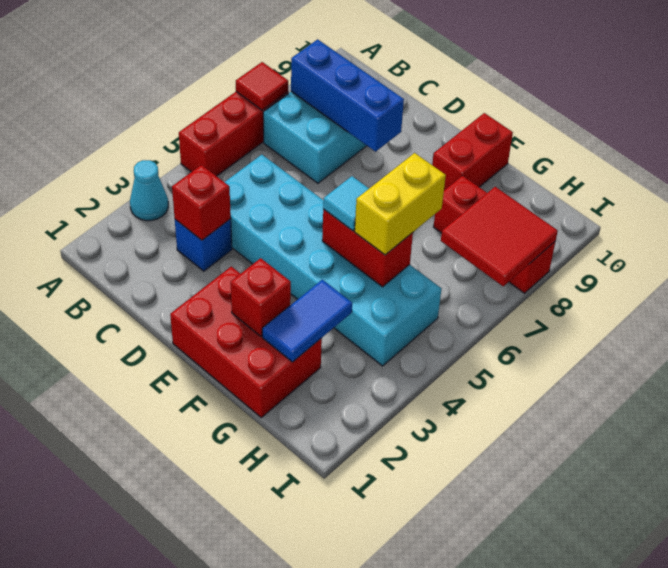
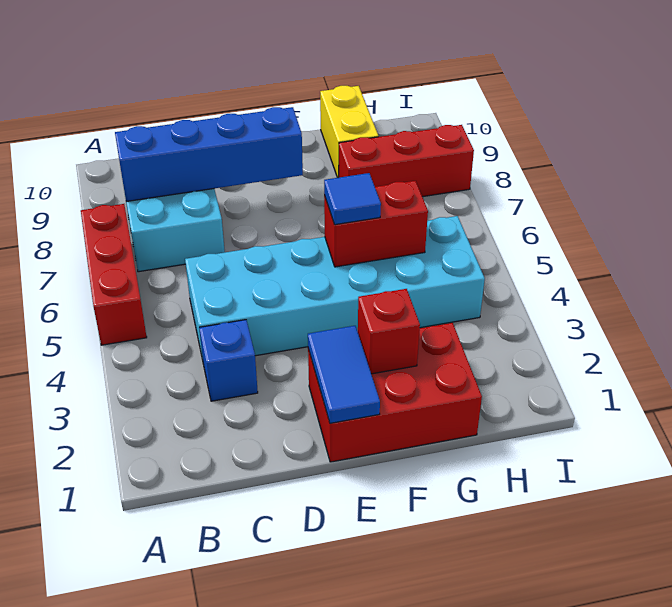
cyan cone A3 level 1 -> none
red tile A7 level 2 -> none
blue brick B8:D8 level 2 -> blue brick B8:E8 level 2
red brick C3 level 2 -> none
cyan tile F5 level 3 -> blue tile F5 level 3
red brick F9:F10 level 1 -> none
blue tile G2:G3 level 2 -> blue tile E1:E2 level 2
yellow brick G5:G6 level 3 -> yellow brick G9:G10 level 1
red tile H7:I8 level 2 -> none

